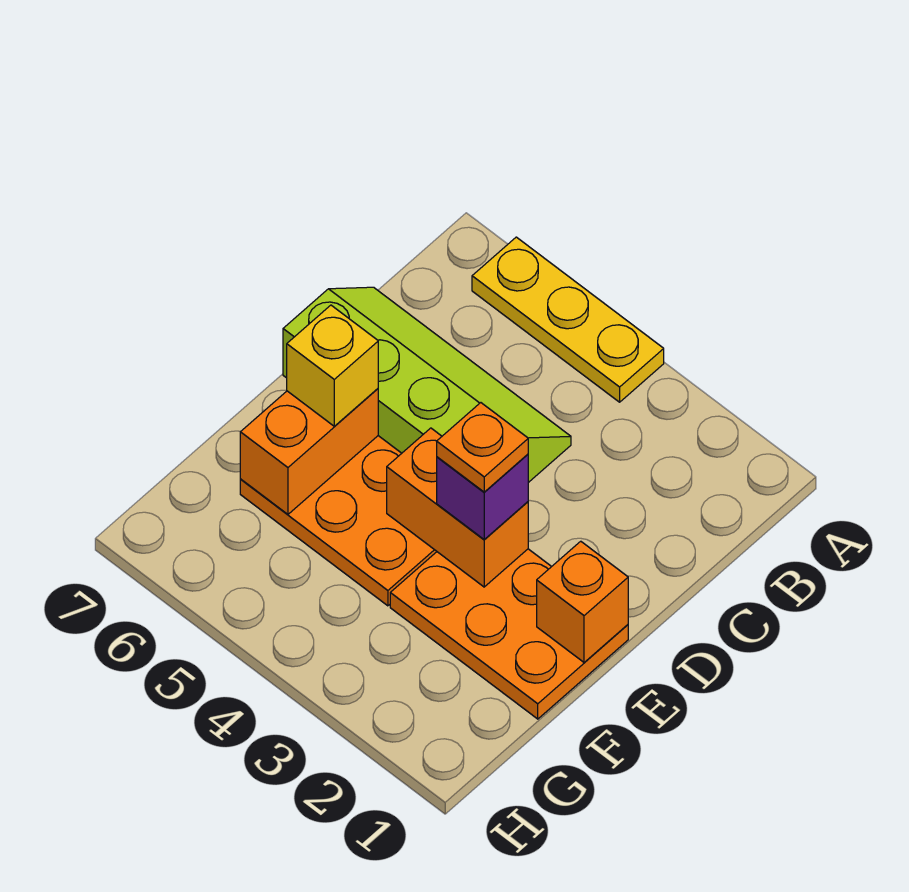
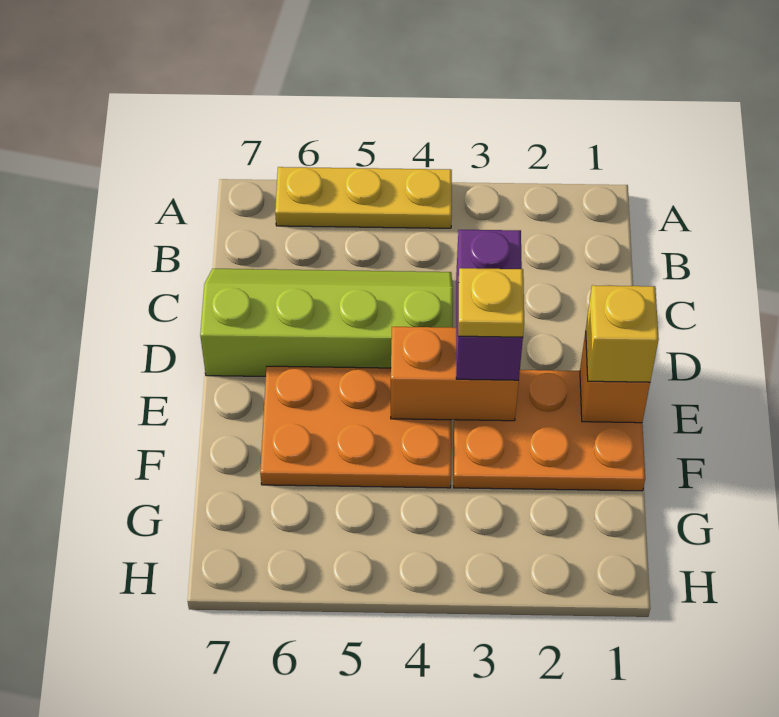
purple brick E3 level 3 -> purple brick D3:E3 level 3
orange plate E3 level 4 -> yellow plate E3 level 4
orange brick E6:F6 level 2 -> none
yellow brick E6 level 3 -> yellow brick E1 level 3

